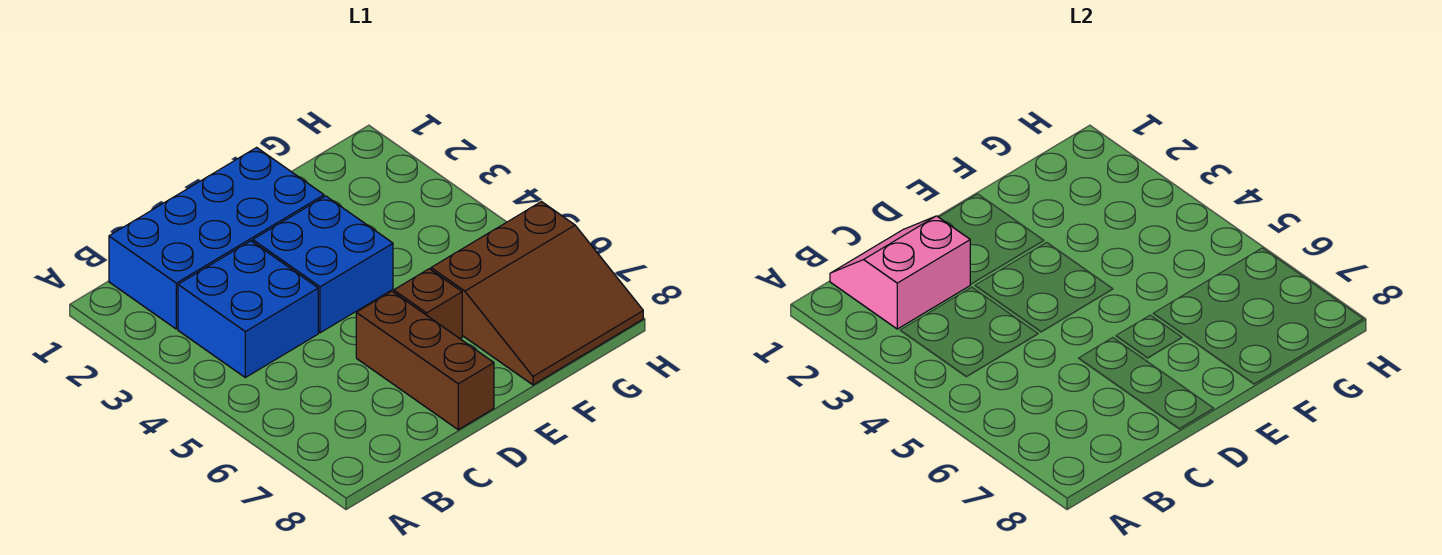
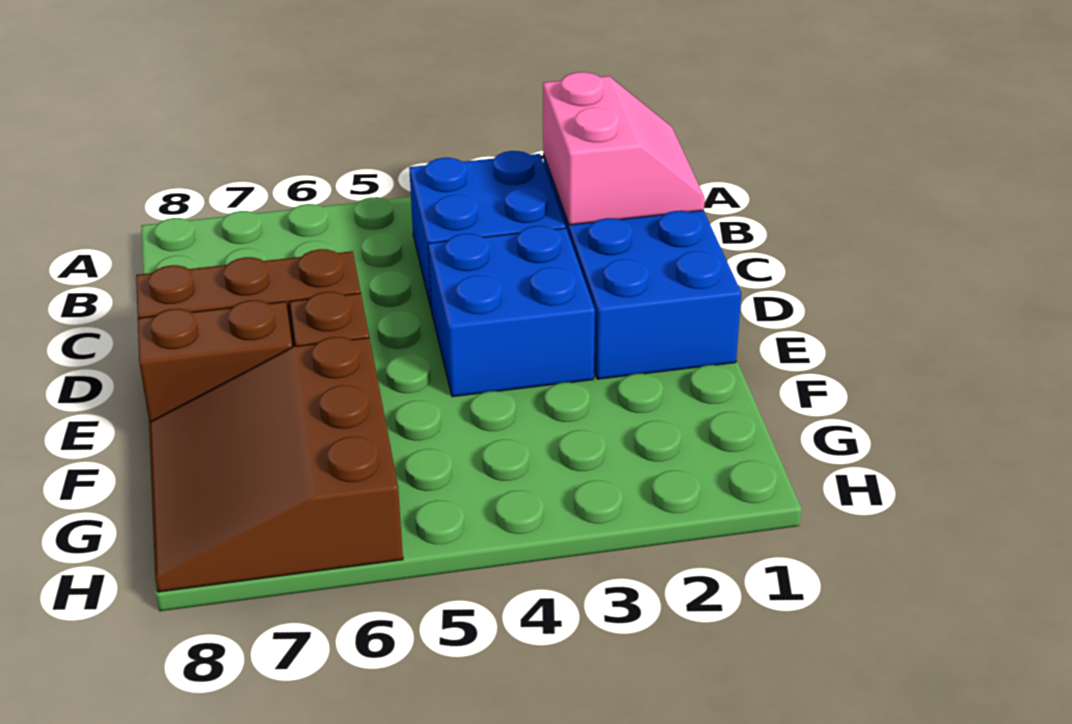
none -> brown brick E7:E8 level 1

